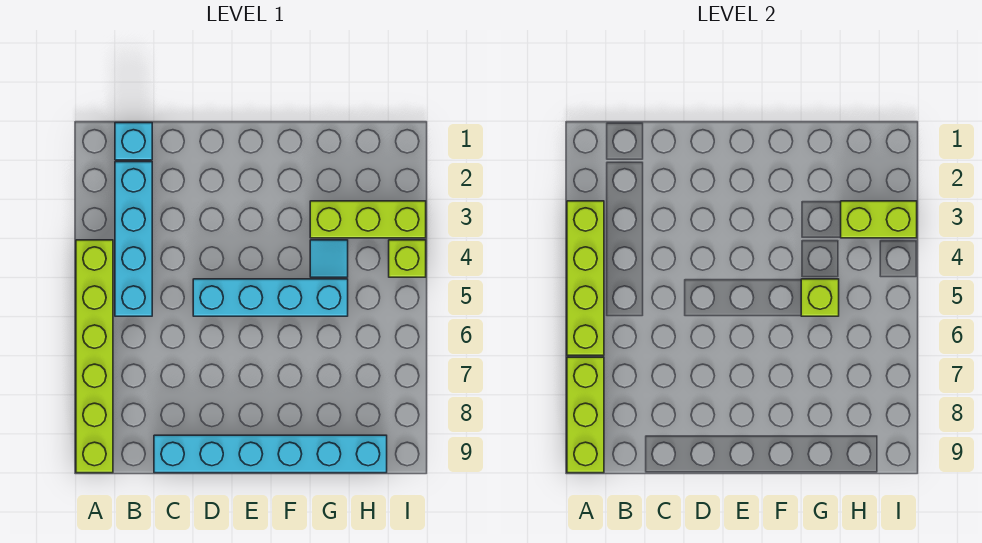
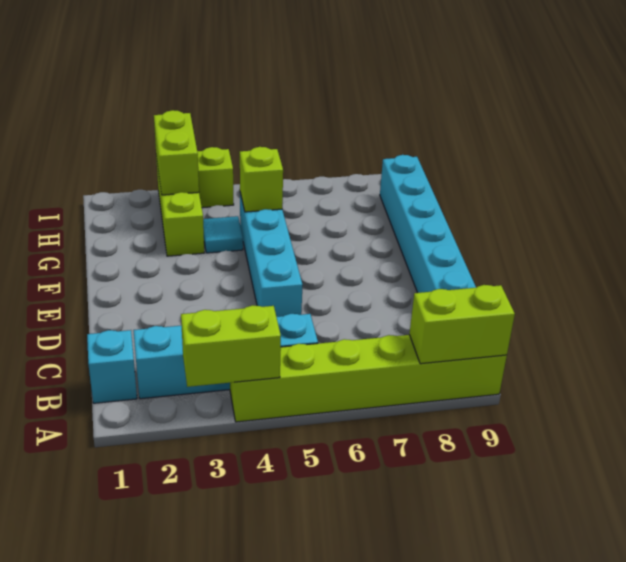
lime brick A3:A6 level 2 -> lime brick A3:A4 level 2
lime brick A7:A9 level 2 -> lime brick A8:A9 level 2

